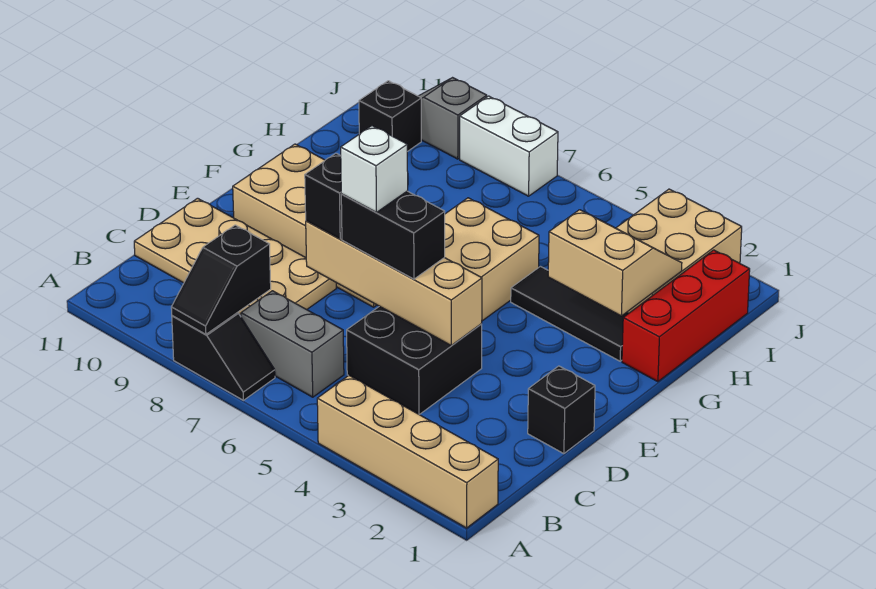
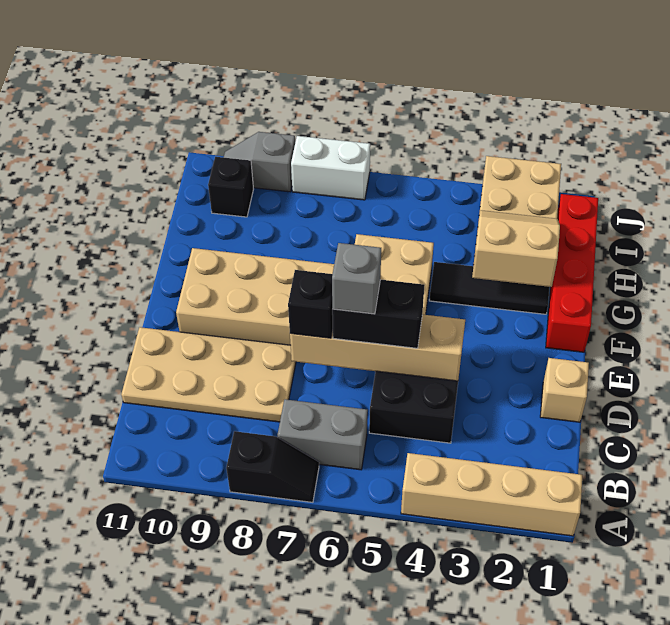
black slope A8:B8 level 2 top B -> none
black brick D1 level 1 -> tan brick D1 level 1
white brick D6 level 4 -> grey brick D6 level 4
red brick G1:I1 level 1 -> red brick F1:I1 level 1

